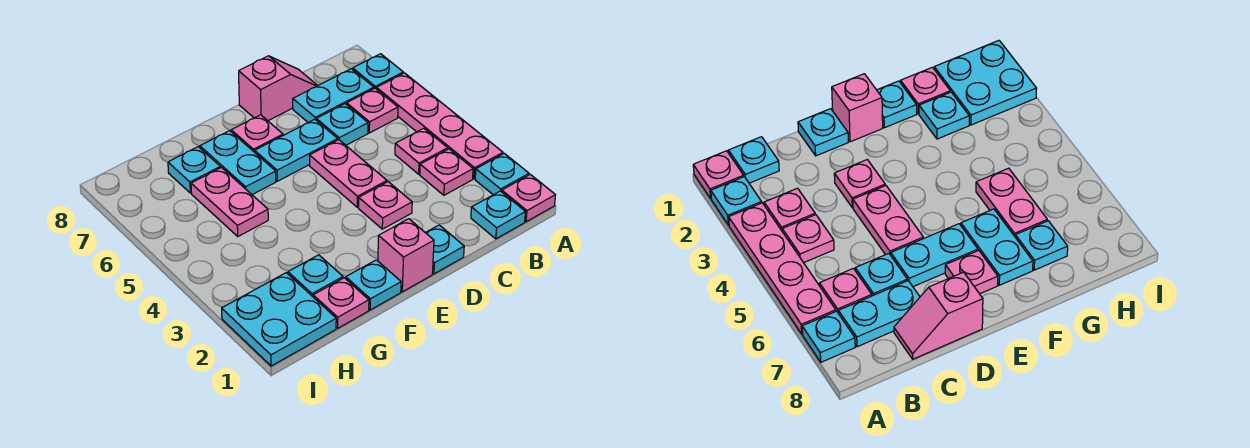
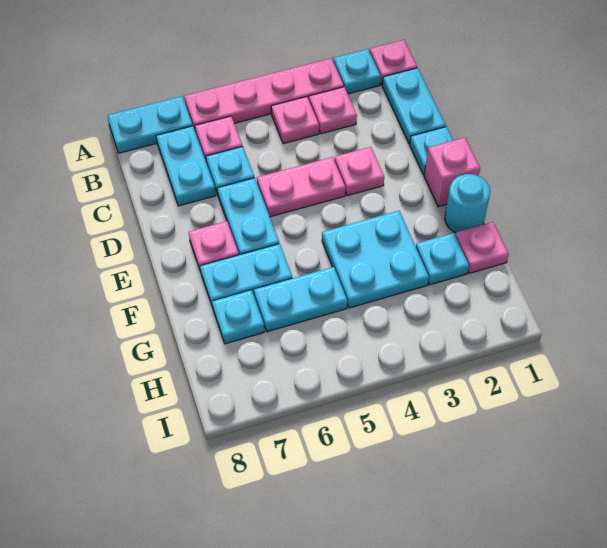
cyan plate A7 level 1 -> cyan plate A7:A8 level 1
cyan plate B1 level 1 -> cyan plate B1:C1 level 1
pink slope C8:D8 level 1 top D -> none
cyan plate F1 level 1 -> cyan round brick F1 level 1
pink plate G5:G6 level 1 -> cyan plate G5:G6 level 1
cyan plate H1:I2 level 1 -> cyan plate F3:G4 level 1

